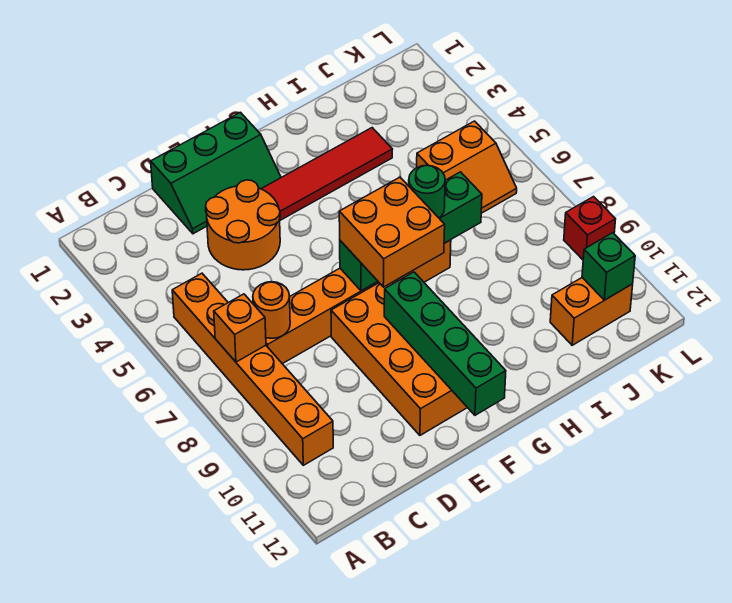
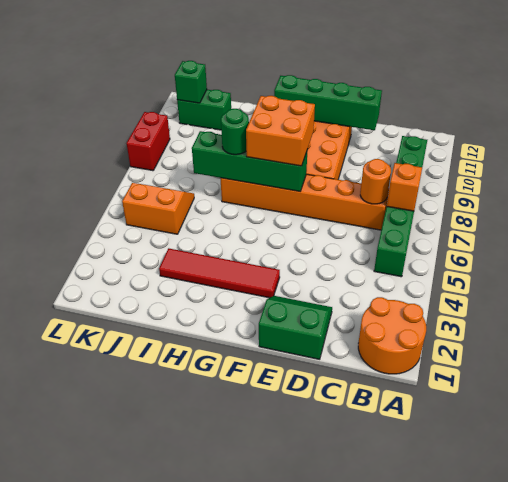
orange brick B5:B10 level 1 -> green brick B5:B10 level 1
green slope D1:F2 level 1 top 1 -> green slope D1:E2 level 1 top 1
orange round brick D3:E4 level 1 -> orange round brick A1:B2 level 1
green brick F9:F12 level 2 -> green brick D11:G11 level 2
orange brick J11:K11 level 1 -> green brick J11:K11 level 1
red brick L9 level 1 -> red brick L8:L9 level 1

